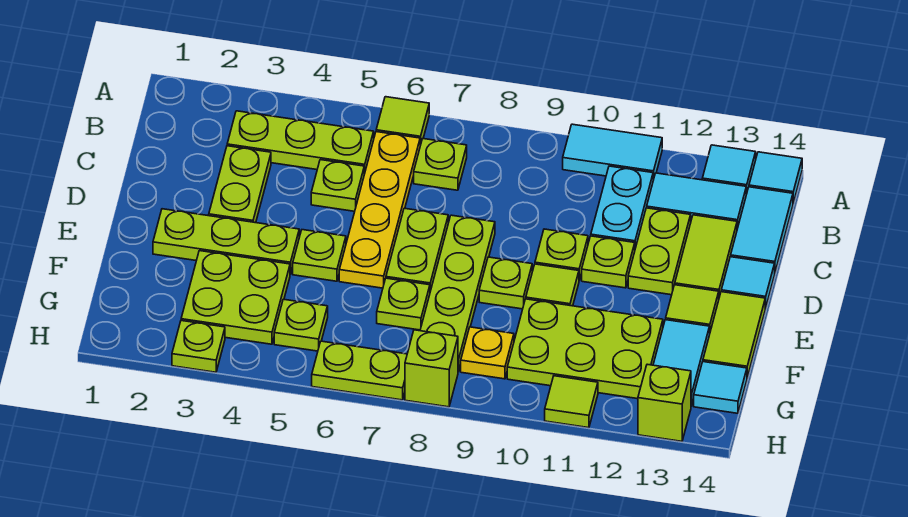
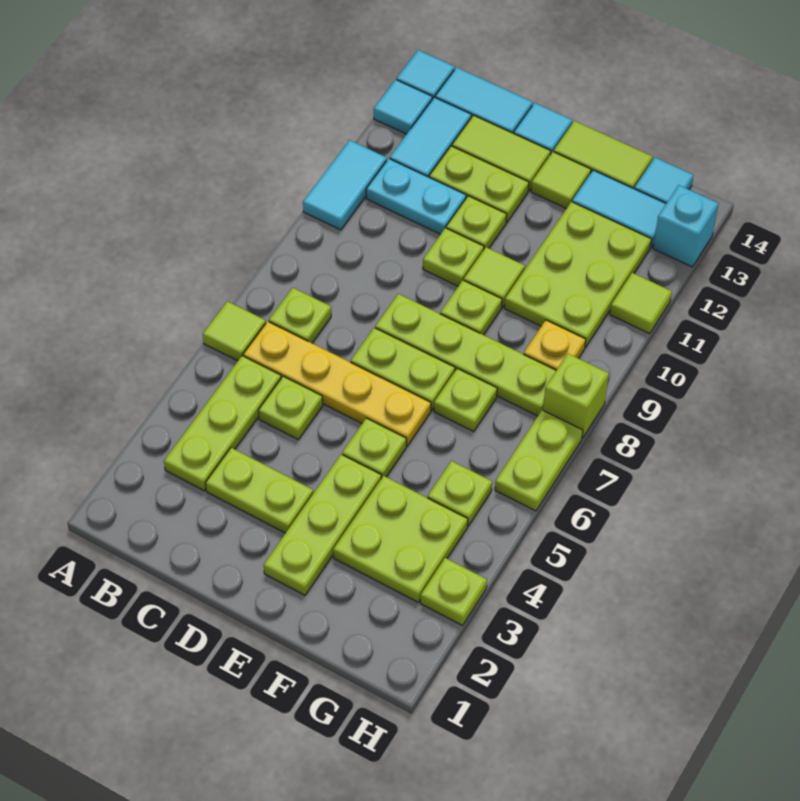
lime brick H13 level 1 -> cyan brick H13 level 1

